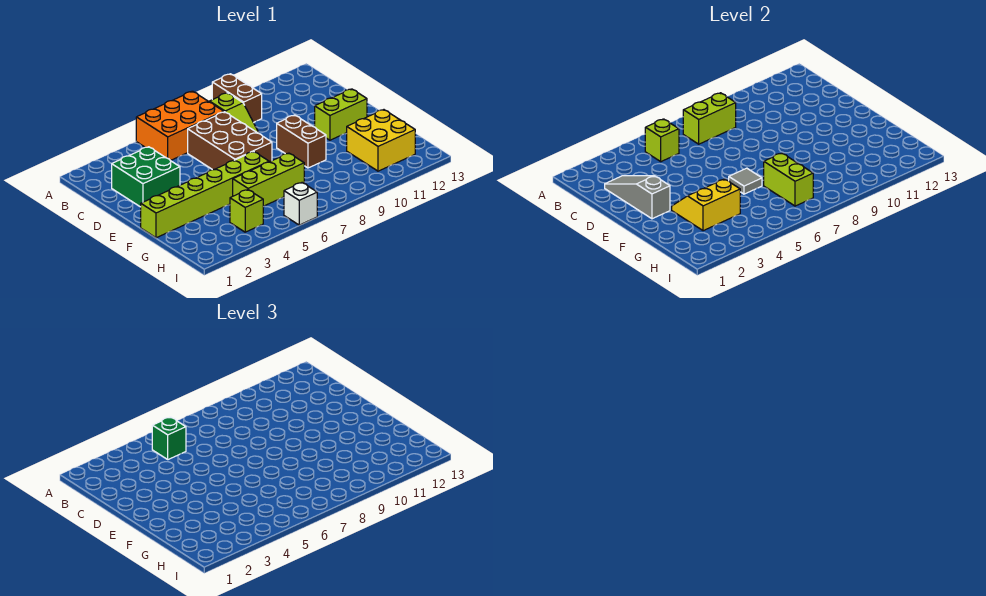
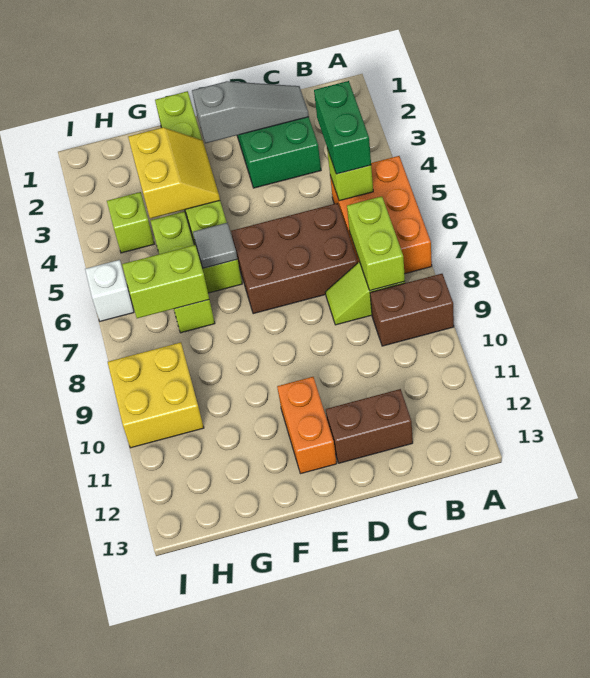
green brick B5 level 3 -> green brick B4:B5 level 3
brown brick E9:F9 level 1 -> brown brick C12:D12 level 1
lime brick E11:E12 level 1 -> orange brick E11:E12 level 1
yellow brick G11:H12 level 1 -> yellow brick H9:I10 level 1

